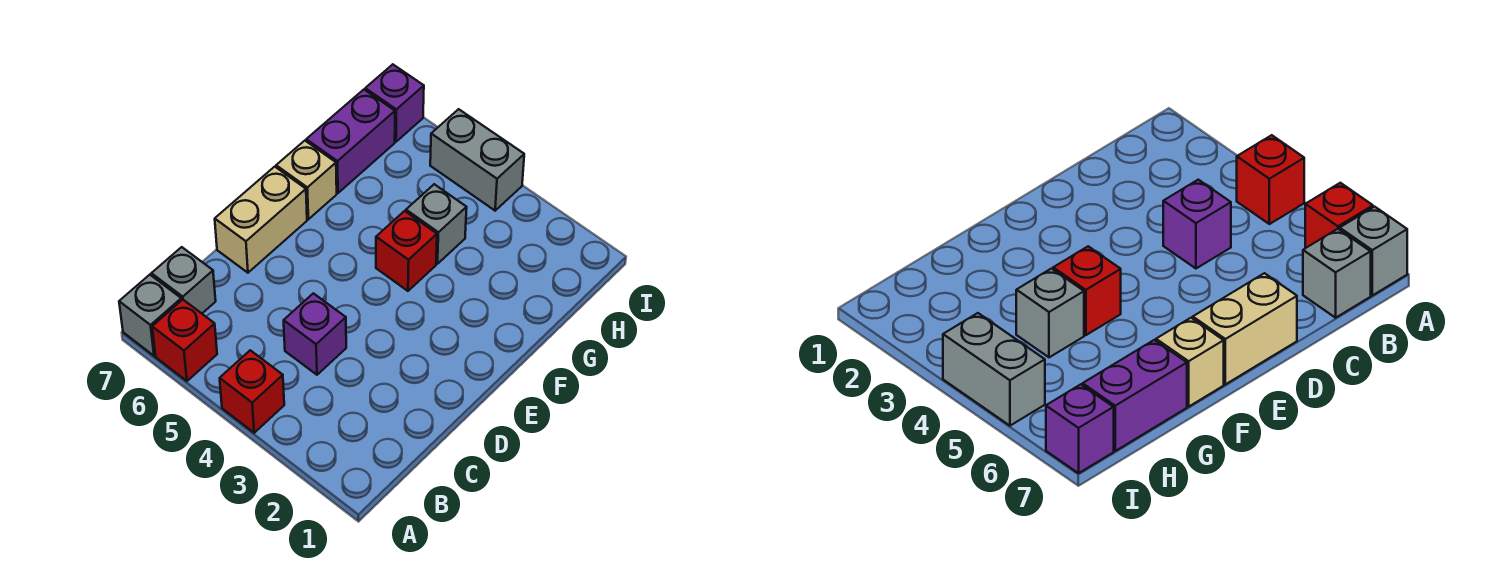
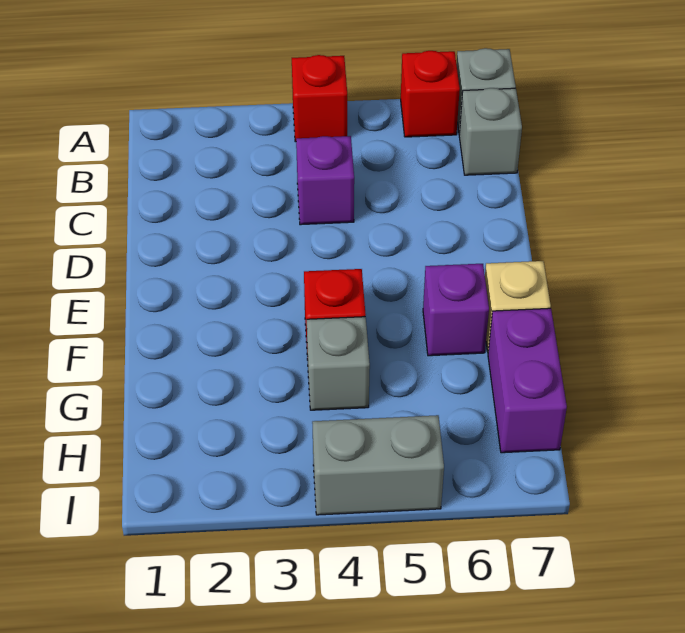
tan brick D7:E7 level 1 -> none
purple brick I7 level 1 -> purple brick F6 level 1

